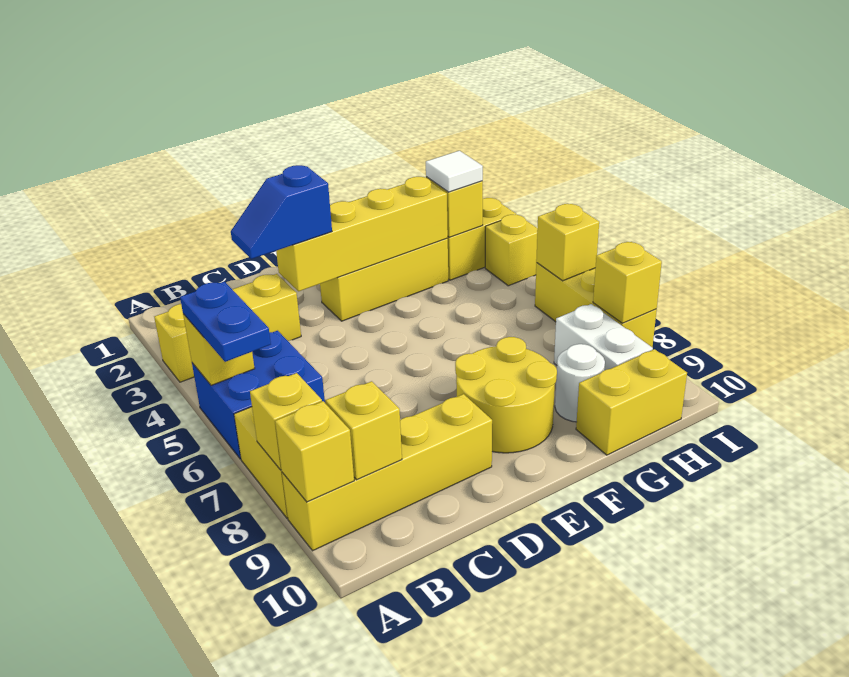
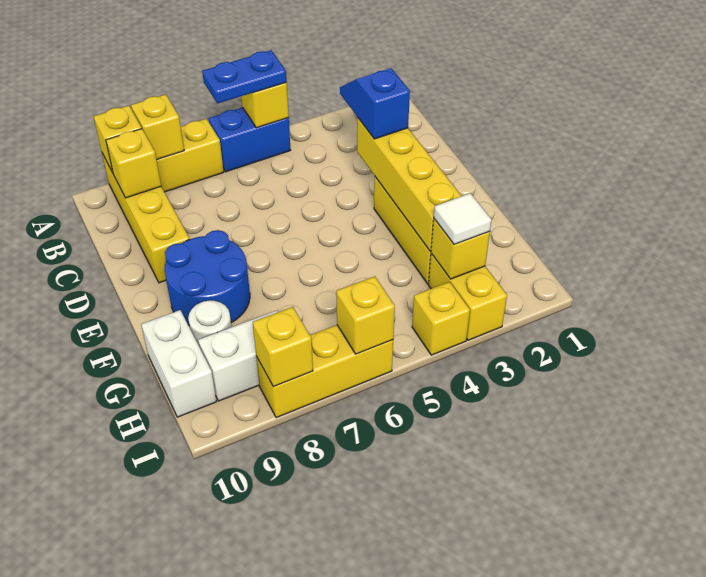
yellow brick A3:C3 level 1 -> none
blue brick A5:B6 level 1 -> blue brick A5:A6 level 1
yellow round brick E8:F9 level 1 -> blue round brick E8:F9 level 1
yellow brick G10:H10 level 1 -> white brick G10:H10 level 1

